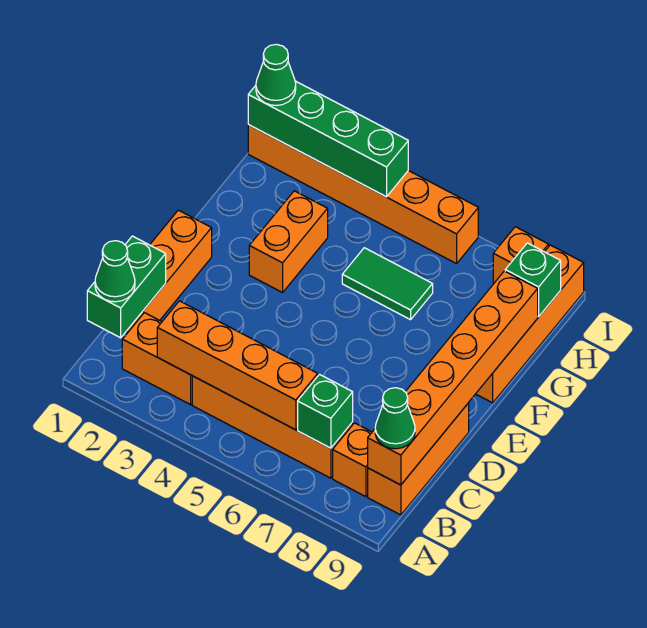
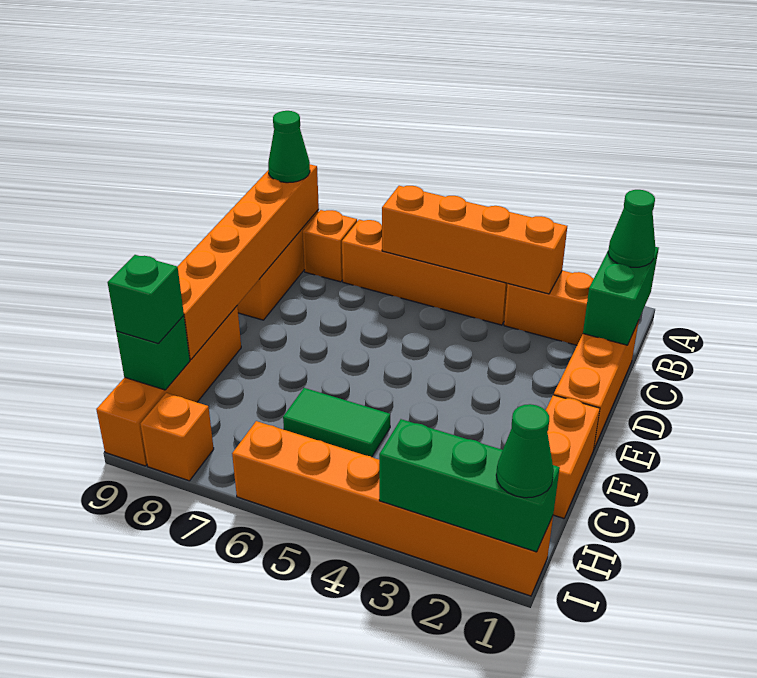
green brick B7 level 2 -> green brick H9 level 3
orange brick F3:G3 level 1 -> orange brick F1:G1 level 1
green brick I1:I4 level 2 -> green brick I1:I3 level 2

